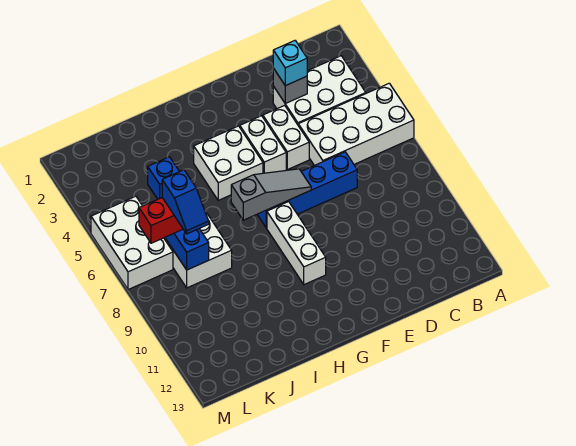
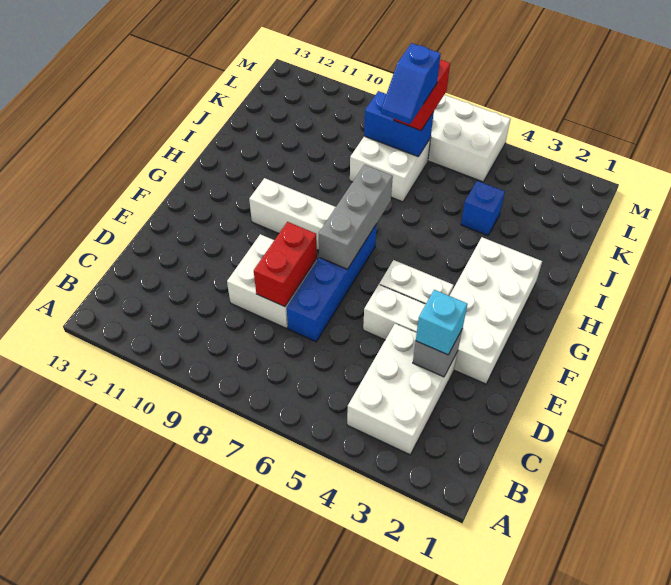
white brick A5:D6 level 1 -> white brick E2:H3 level 1
none -> red brick D8:E8 level 2
grey slope F7:H7 level 2 top H -> grey brick F7:H7 level 2
white brick G4:H5 level 1 -> white brick D8:E9 level 1
blue slope K7:K8 level 4 top 7 -> blue slope J7:K7 level 4 top K

